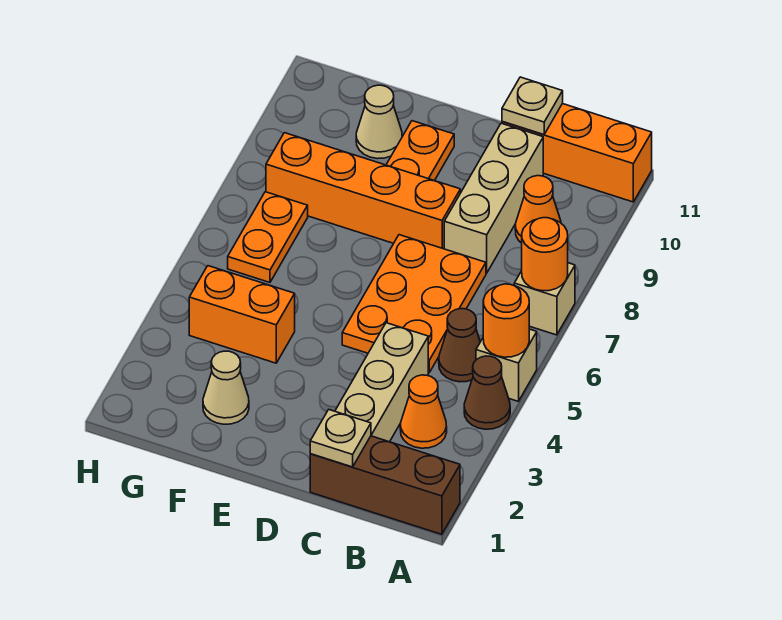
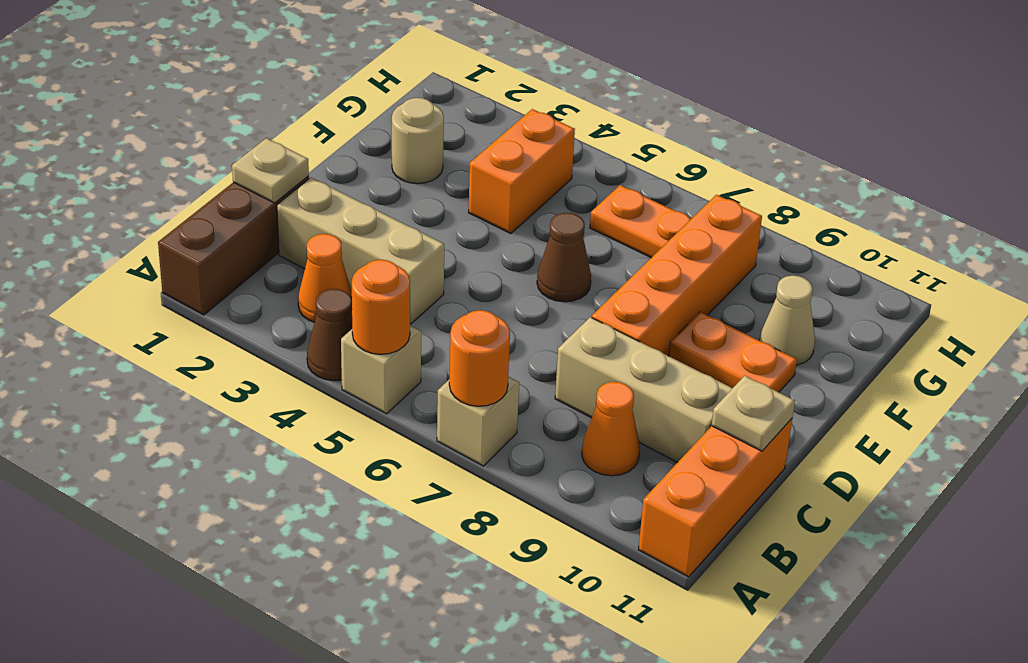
brown cone B5 level 1 -> brown cone E6 level 1
orange plate C5:D7 level 1 -> none
tan cone F2 level 1 -> tan round brick F2 level 1

